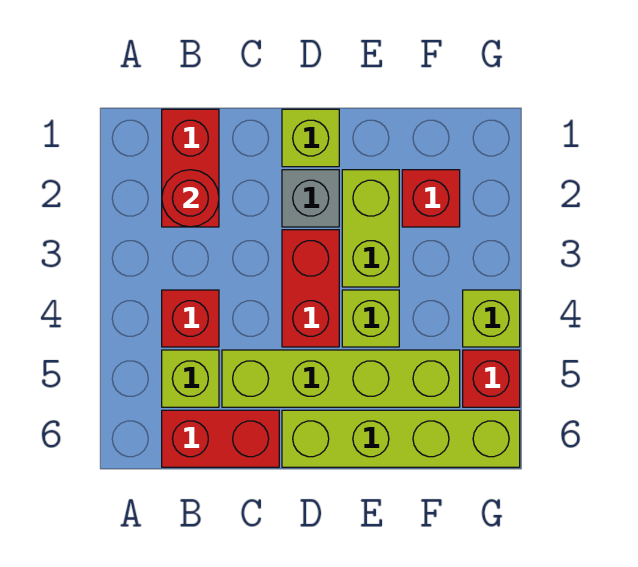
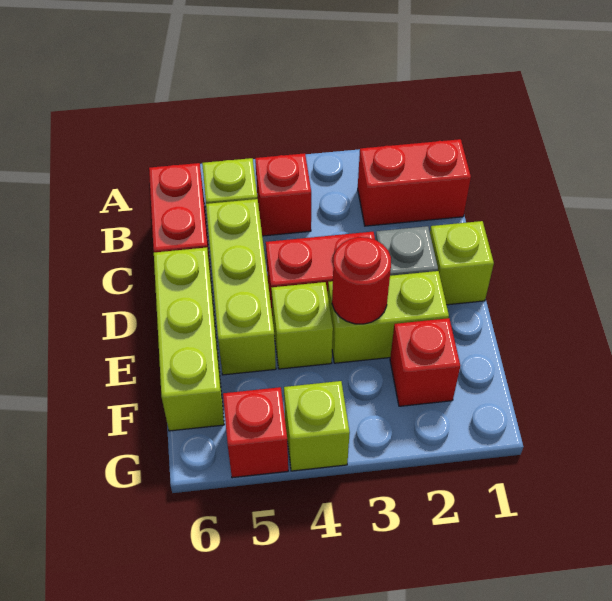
red round brick B2 level 2 -> red round brick E3 level 2
lime brick C5:F5 level 1 -> lime brick C5:E5 level 1
lime brick D6:G6 level 1 -> lime brick D6:F6 level 1

